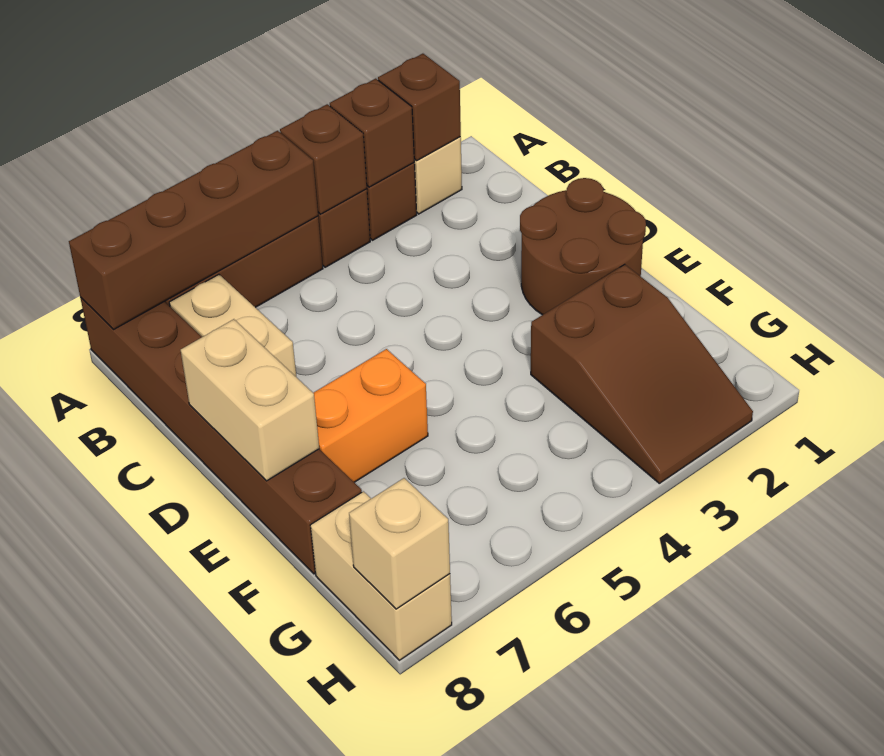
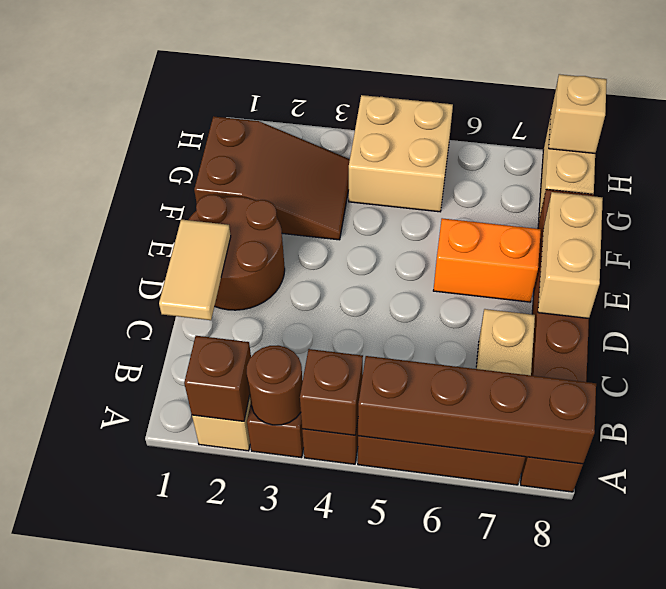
brown brick A3 level 2 -> brown round brick A3 level 2
none -> tan tile C1:D1 level 2
brown slope F2:H3 level 1 top F -> brown slope F1:G3 level 1 top 1
none -> tan brick G4:H5 level 1

